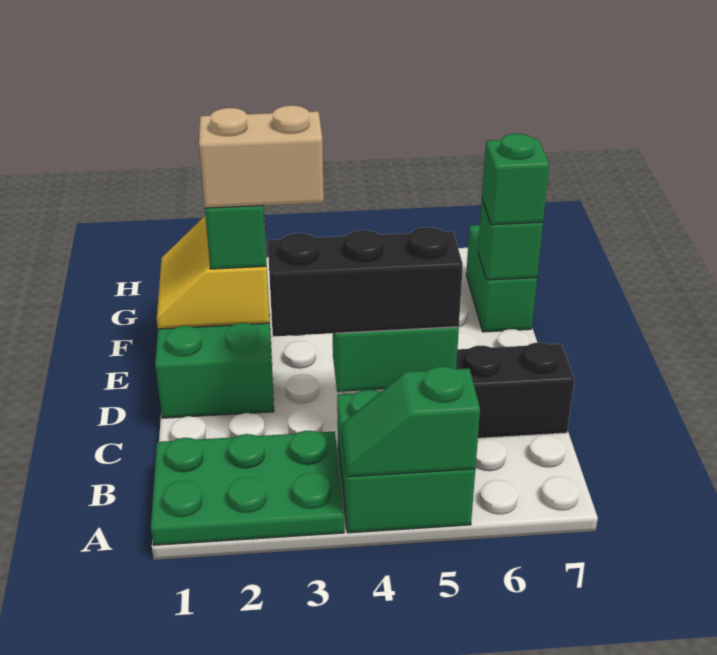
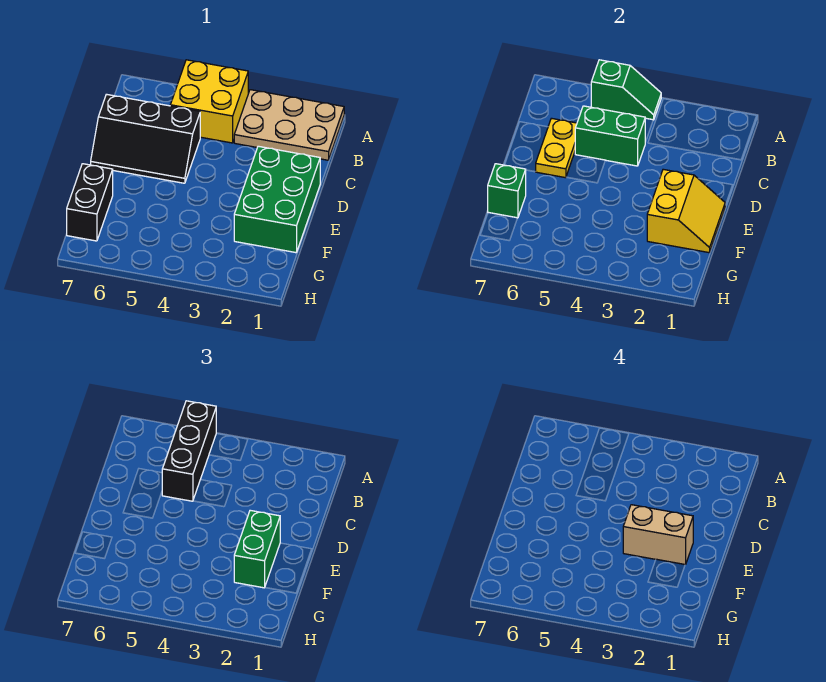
green plate A1:B3 level 1 -> tan plate A1:B3 level 1
green brick A4:B5 level 1 -> yellow brick A4:B5 level 1
black brick C3:C5 level 3 -> black brick A5:C5 level 3
none -> yellow plate C6:D6 level 2
green brick F7:G7 level 1 -> black brick F7:G7 level 1
green brick F7 level 3 -> none

